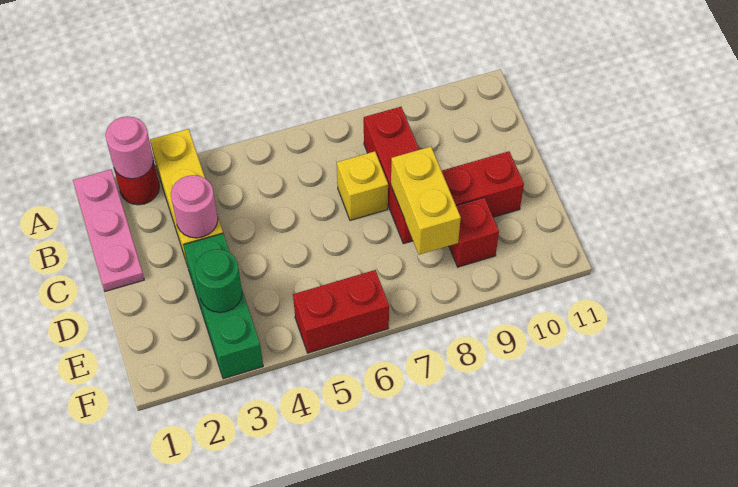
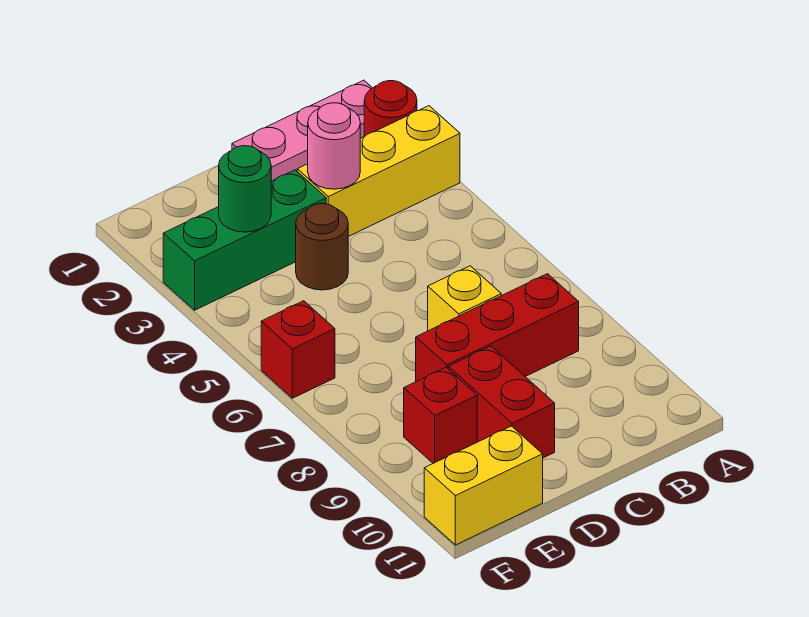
pink round brick A2 level 2 -> none
none -> brown round brick D4 level 1
yellow brick D8:E8 level 2 -> yellow brick E11:F11 level 1
red brick F5:F6 level 1 -> red brick F6 level 1

